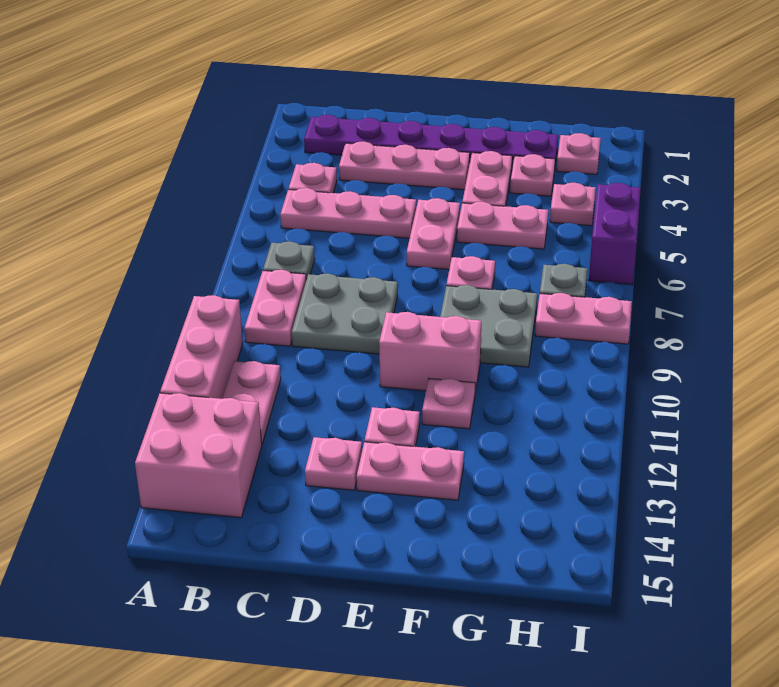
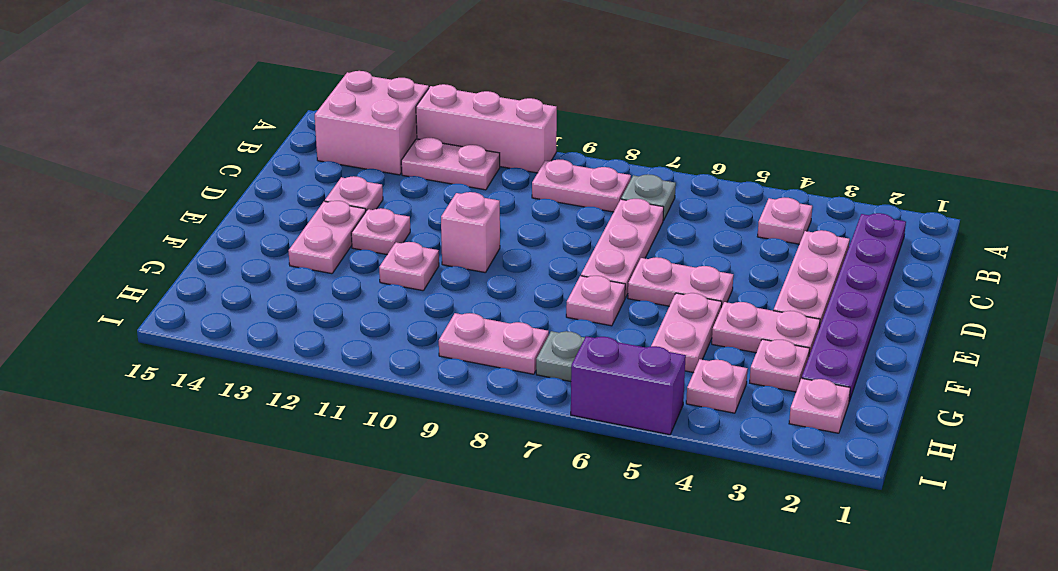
pink plate B5:D5 level 1 -> pink plate C7:E7 level 1
grey plate C8:D9 level 1 -> none
pink brick E10:F10 level 1 -> pink brick E10 level 1
grey plate F8:G9 level 1 -> none
pink plate H8:I8 level 1 -> pink plate H8:H9 level 1

